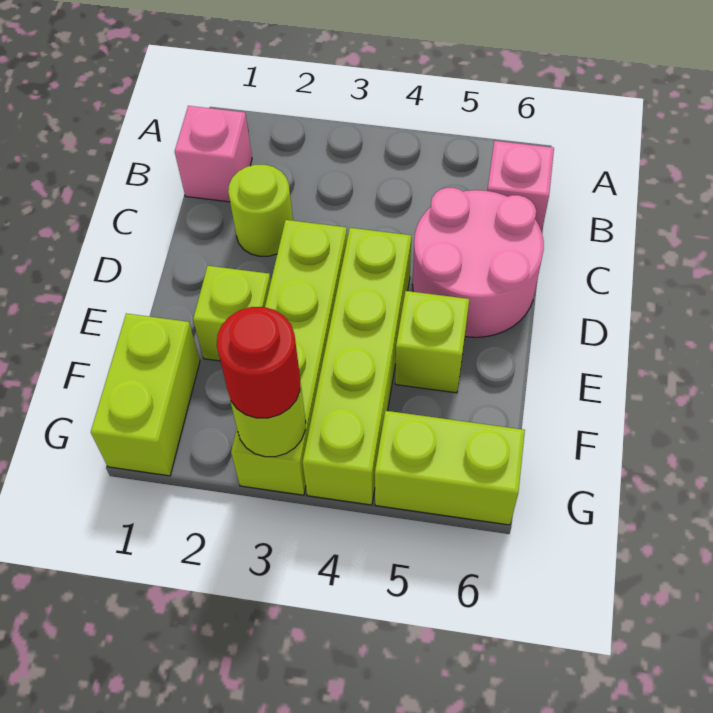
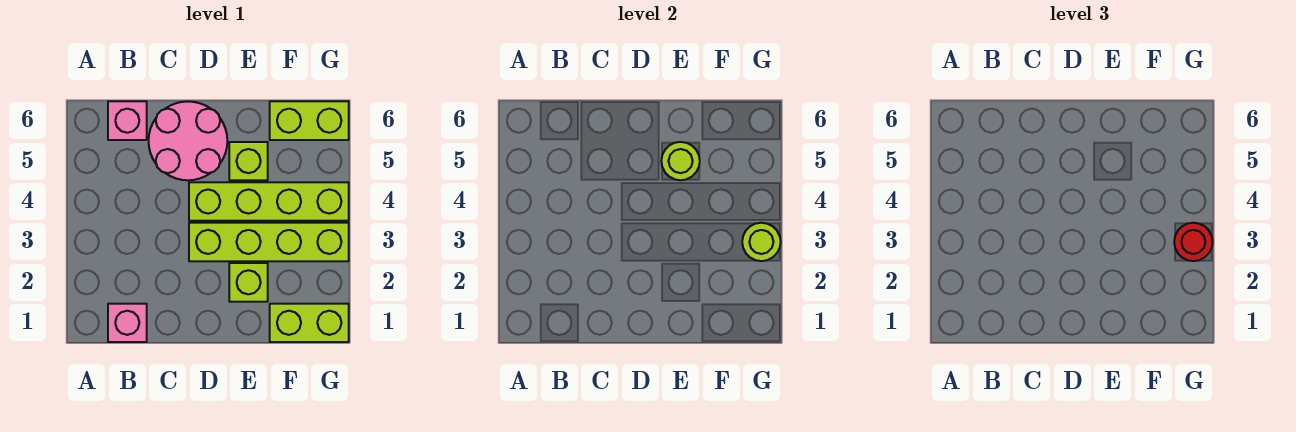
lime round brick C2 level 1 -> lime round brick E5 level 2
lime brick G5:G6 level 1 -> lime brick F6:G6 level 1

